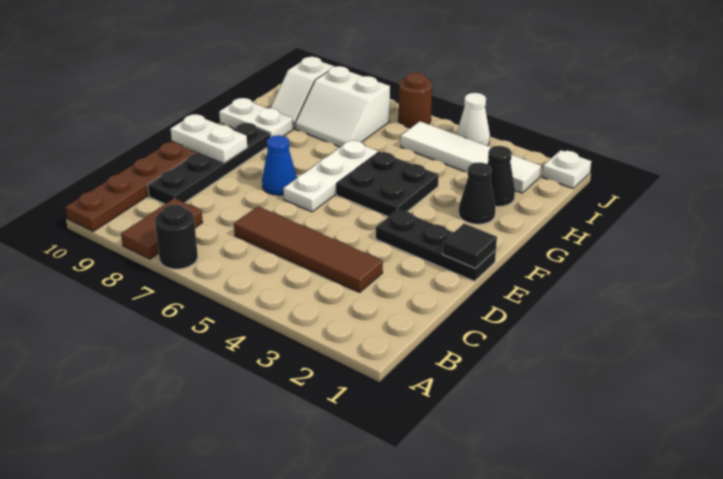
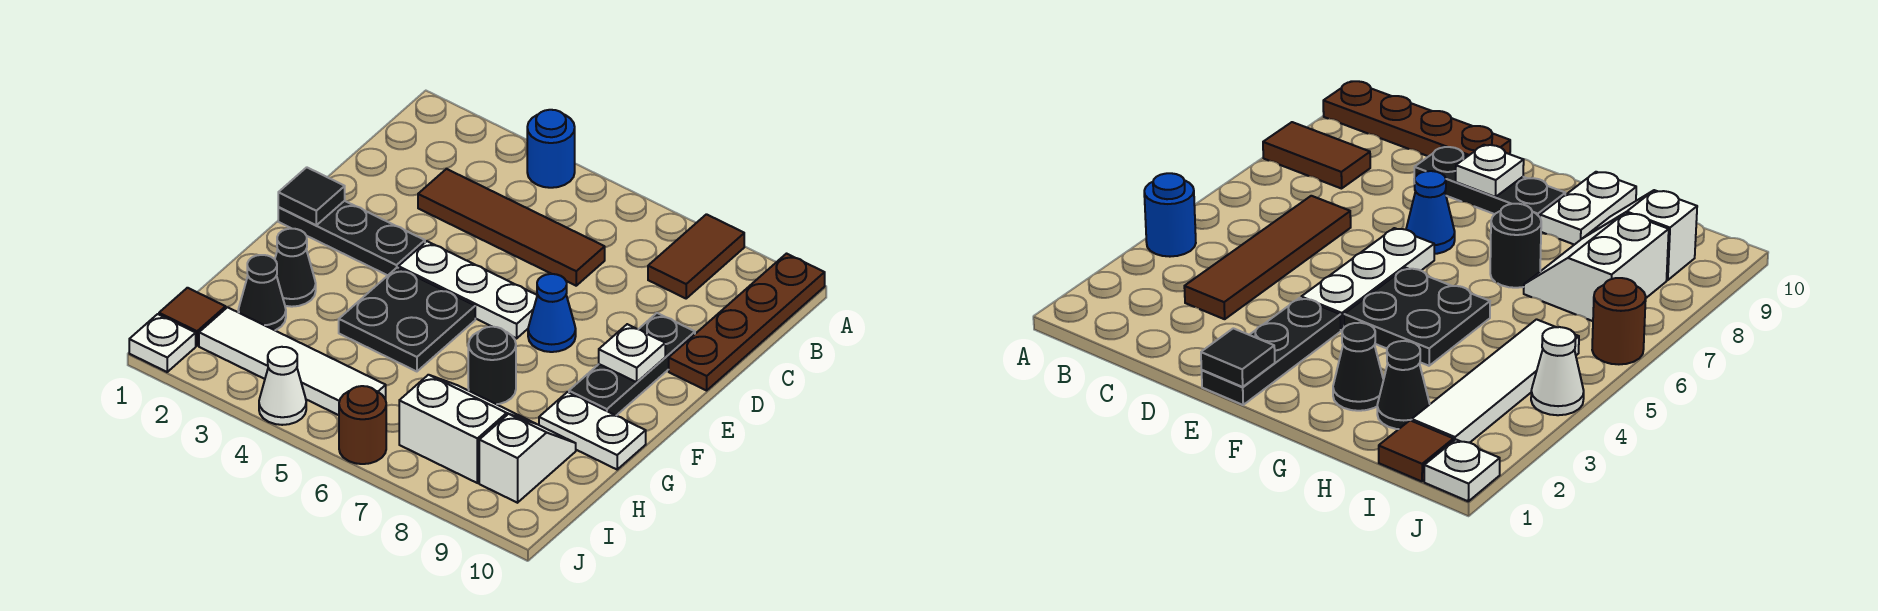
none -> blue round brick A4 level 1
black round brick A7 level 1 -> black round brick G7 level 1
black plate C9:F9 level 1 -> black plate D9:F9 level 1
white plate E6:G6 level 1 -> white plate E4:E6 level 1
white plate E9:E10 level 2 -> white plate E9 level 2
none -> brown tile I1 level 1

